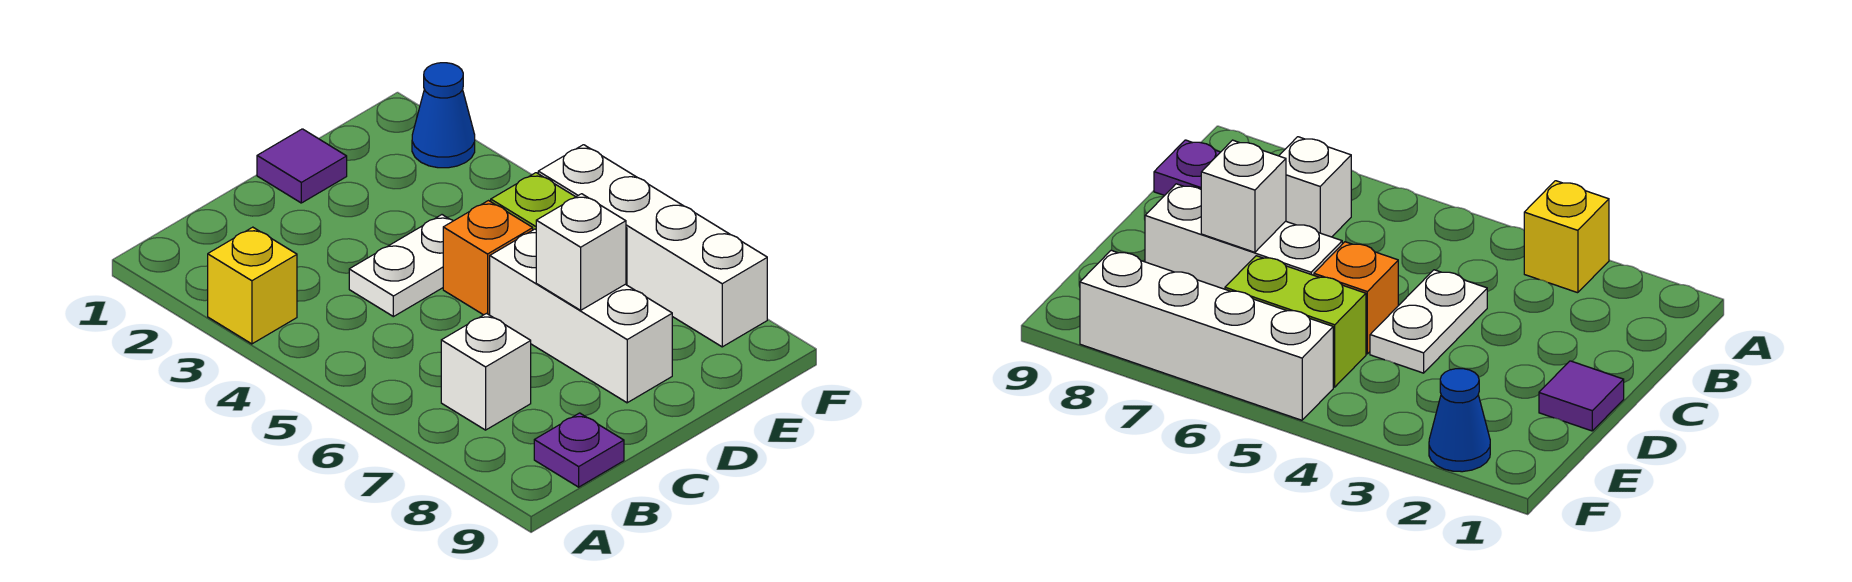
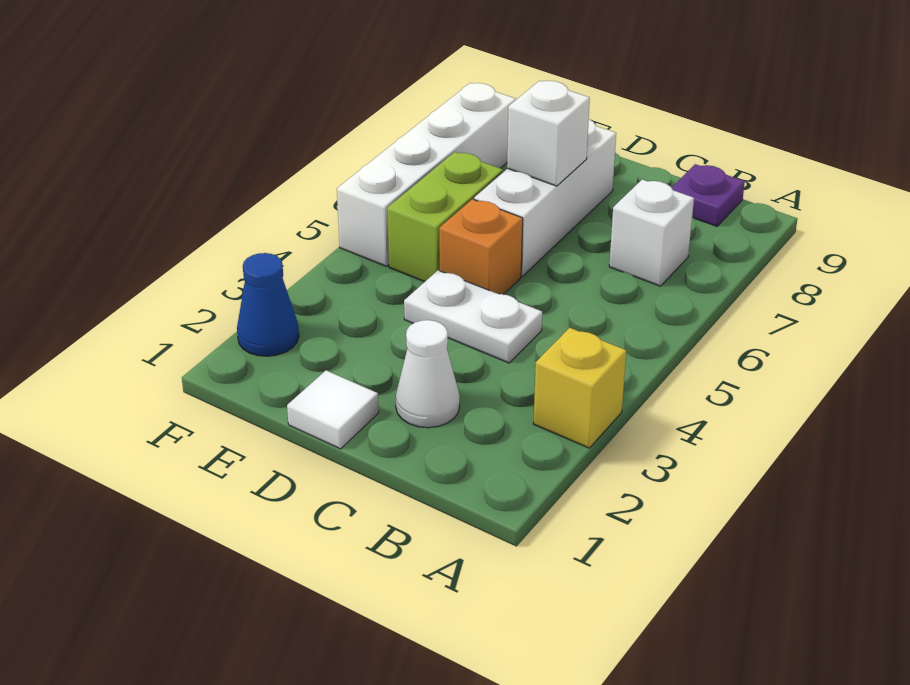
none -> white cone C2 level 1
purple tile D1 level 1 -> white tile D1 level 1

